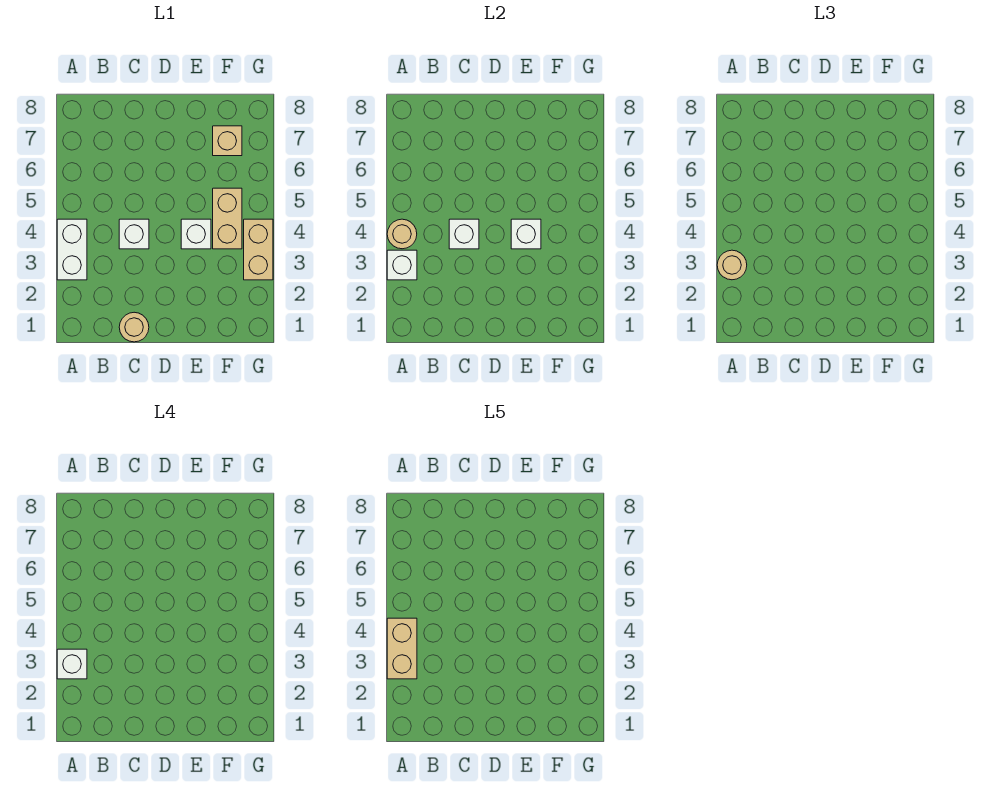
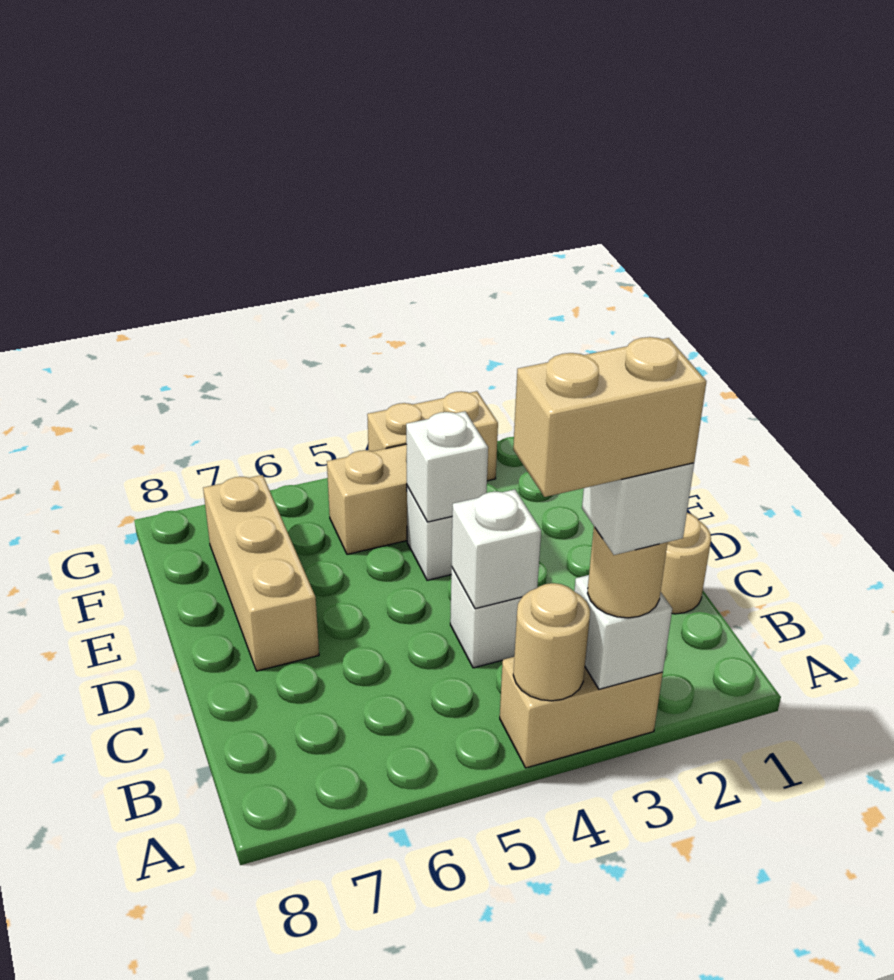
white brick A3:A4 level 1 -> tan brick A3:A4 level 1
tan brick F7 level 1 -> tan brick D7:F7 level 1

